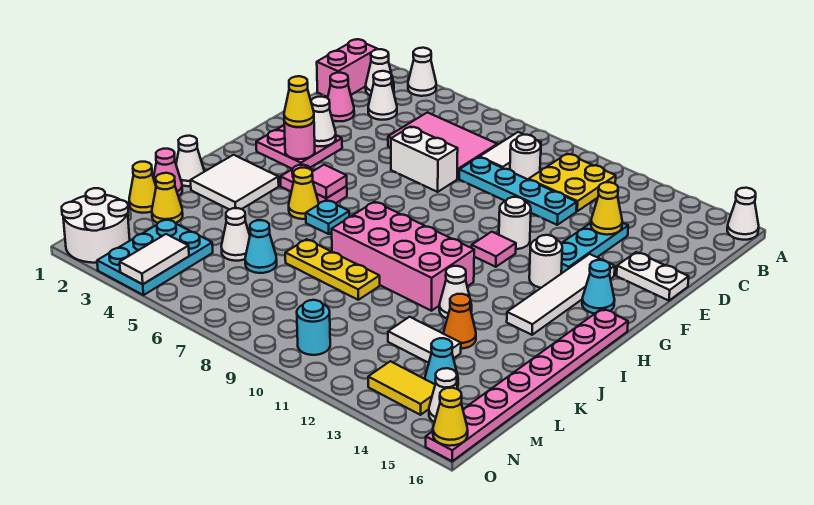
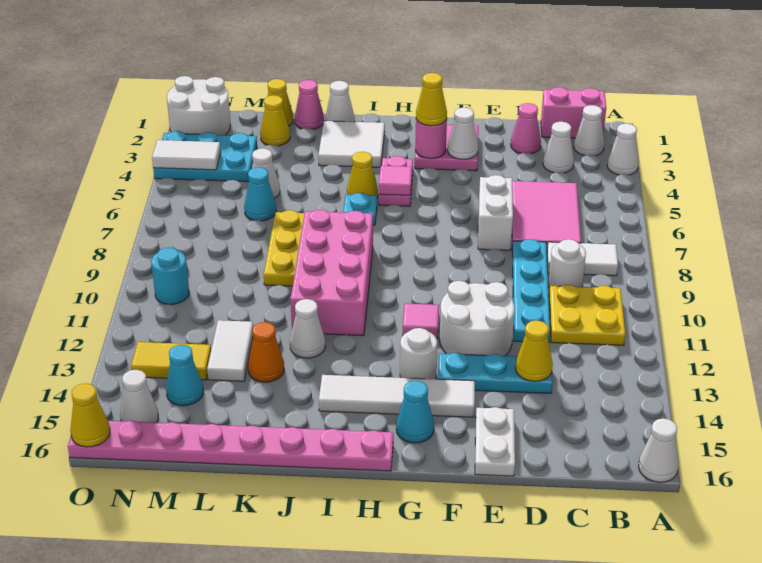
white round brick F11 level 1 -> white round brick E11:F12 level 1
yellow tile N13:N14 level 1 -> yellow tile M13:N13 level 1

